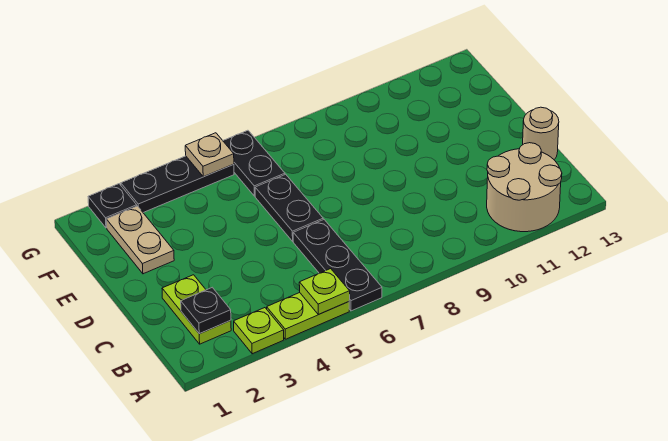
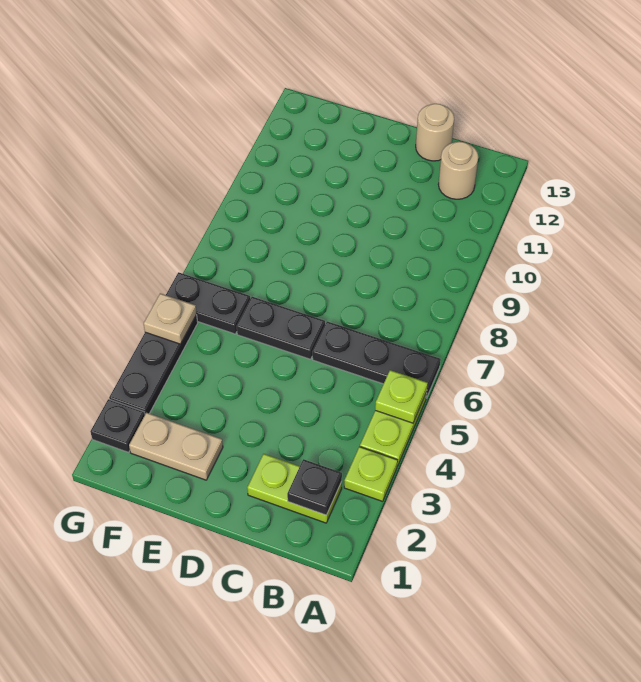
tan round brick A11:B12 level 1 -> tan round brick B12 level 1

